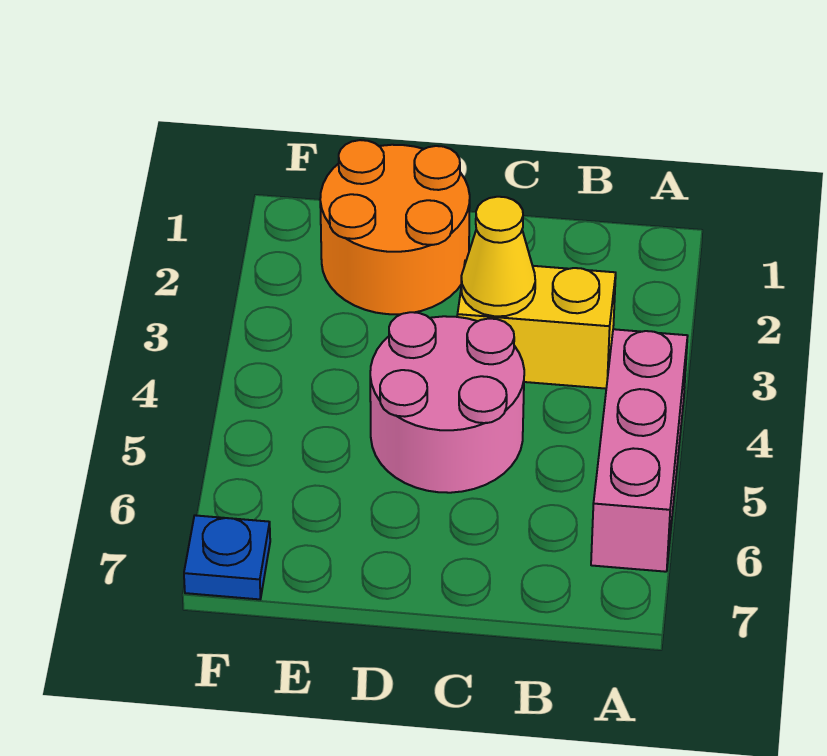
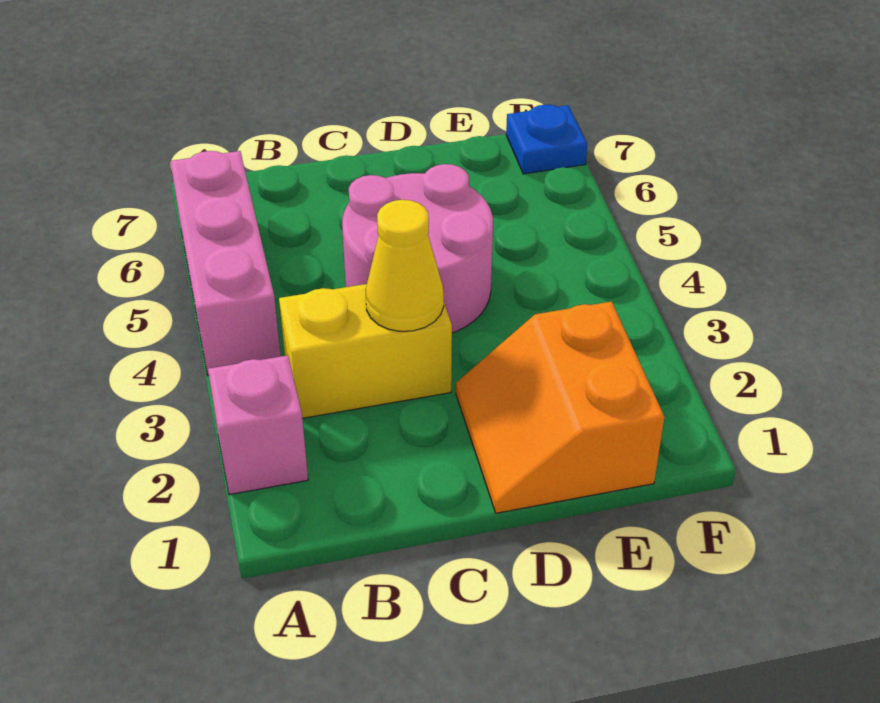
none -> pink brick A2 level 1
orange round brick D1:E2 level 1 -> orange slope D1:E2 level 1 top E

